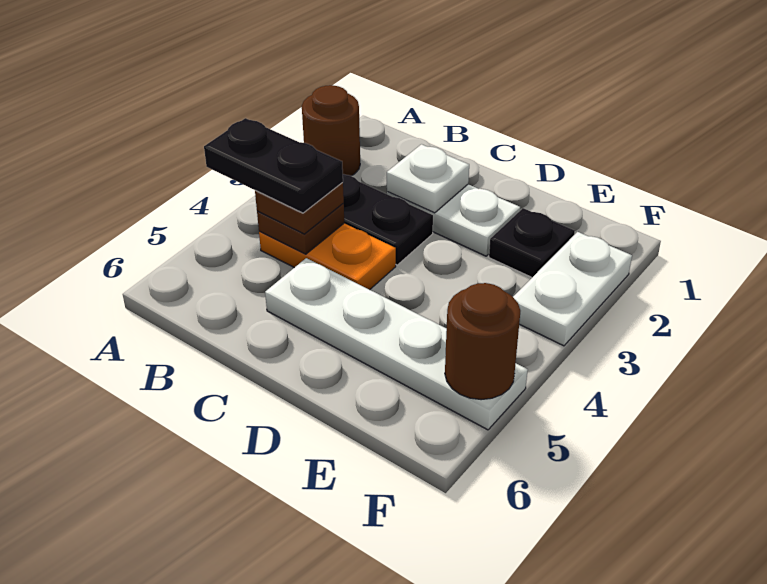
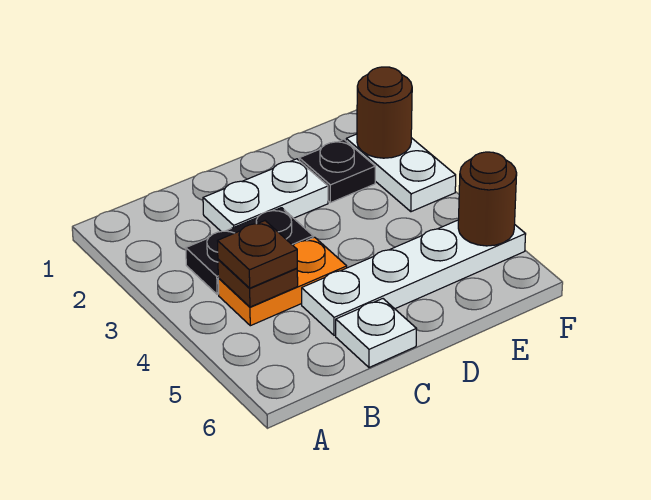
brown round brick A2 level 1 -> brown round brick F2 level 2
black plate A4:B4 level 4 -> none
white plate C2 level 2 -> white plate C6 level 1

